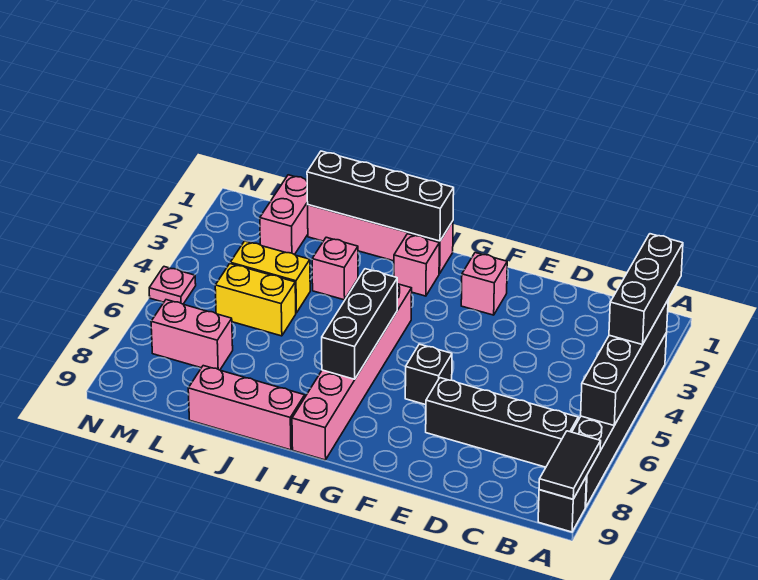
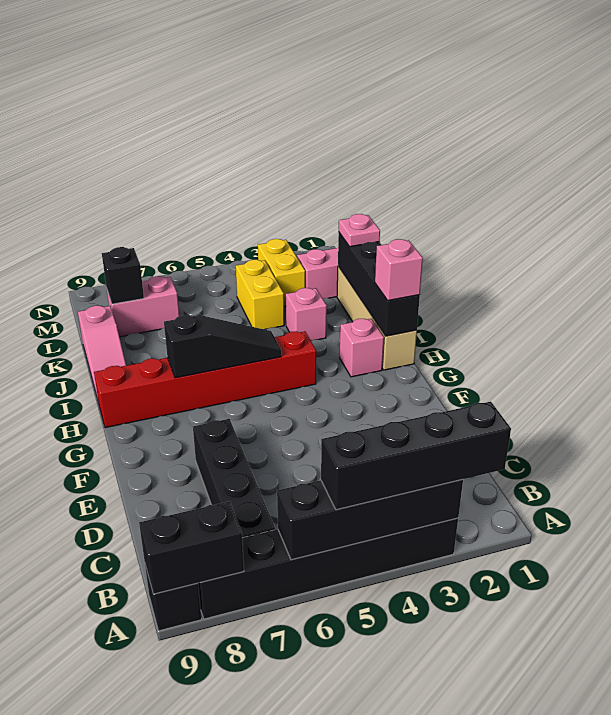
black brick A2:A4 level 3 -> black brick A2:A5 level 3
black tile A8:A9 level 2 -> black brick A8:A9 level 2
pink brick F2 level 1 -> pink brick H1 level 3
black brick F6 level 1 -> black brick L8 level 2
pink brick H1:K1 level 1 -> tan brick H1:K1 level 1
pink brick H4:H9 level 1 -> red brick H4:H9 level 1
black brick H5:H7 level 2 -> black slope H5:H7 level 2 top 7
pink brick I9:K9 level 1 -> pink slope I9:K9 level 1 top K
yellow brick K5:L5 level 1 -> yellow brick L3:M3 level 1
pink brick L7:M7 level 1 -> pink brick L7:L8 level 1
pink plate N5 level 1 -> pink plate K1 level 3

